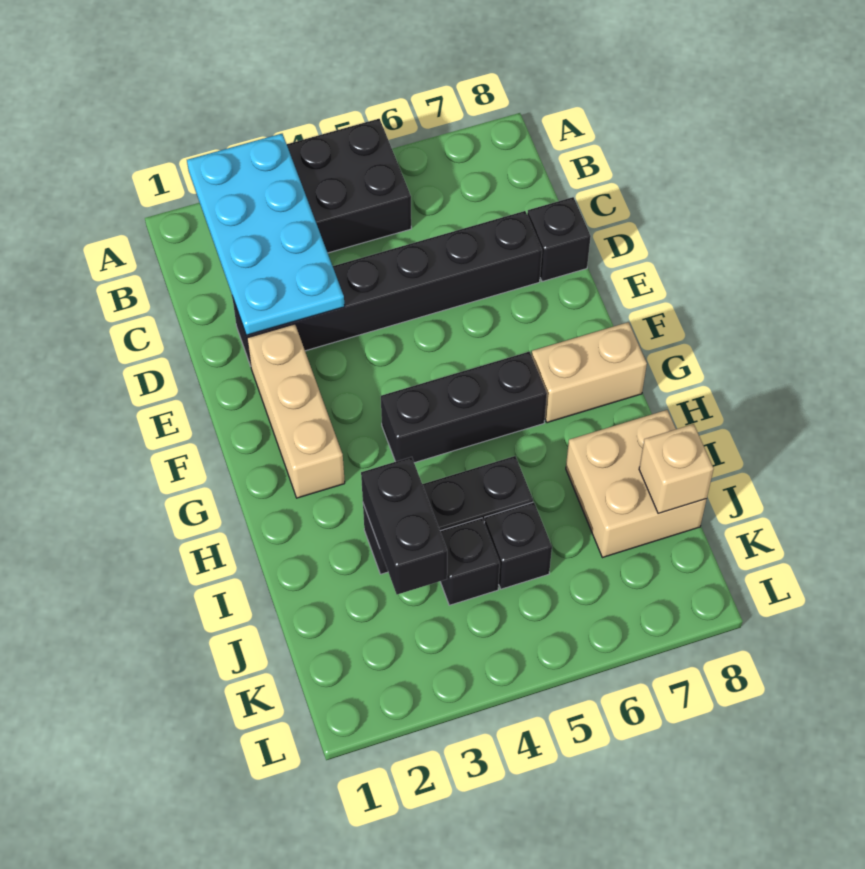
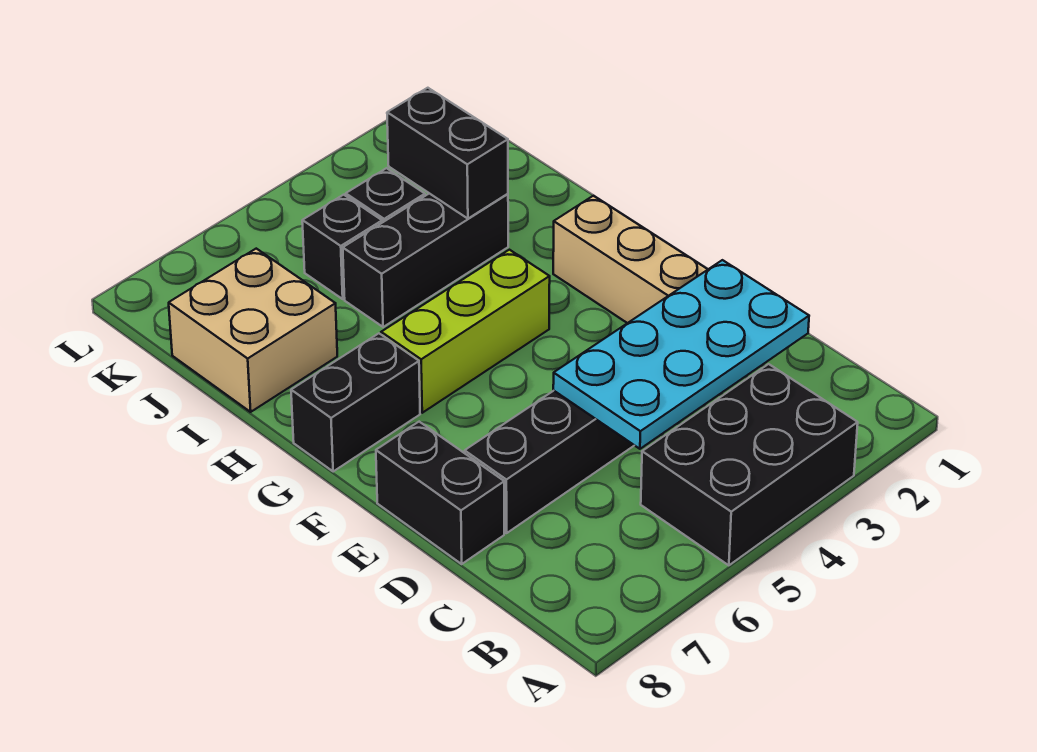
cyan plate A2:D3 level 2 -> cyan plate C2:D5 level 2
black brick D8 level 1 -> black brick D8:E8 level 1
black brick G4:G6 level 1 -> lime brick G4:G6 level 1
tan brick G7:G8 level 1 -> black brick G7:G8 level 1
tan brick J8 level 2 -> none

